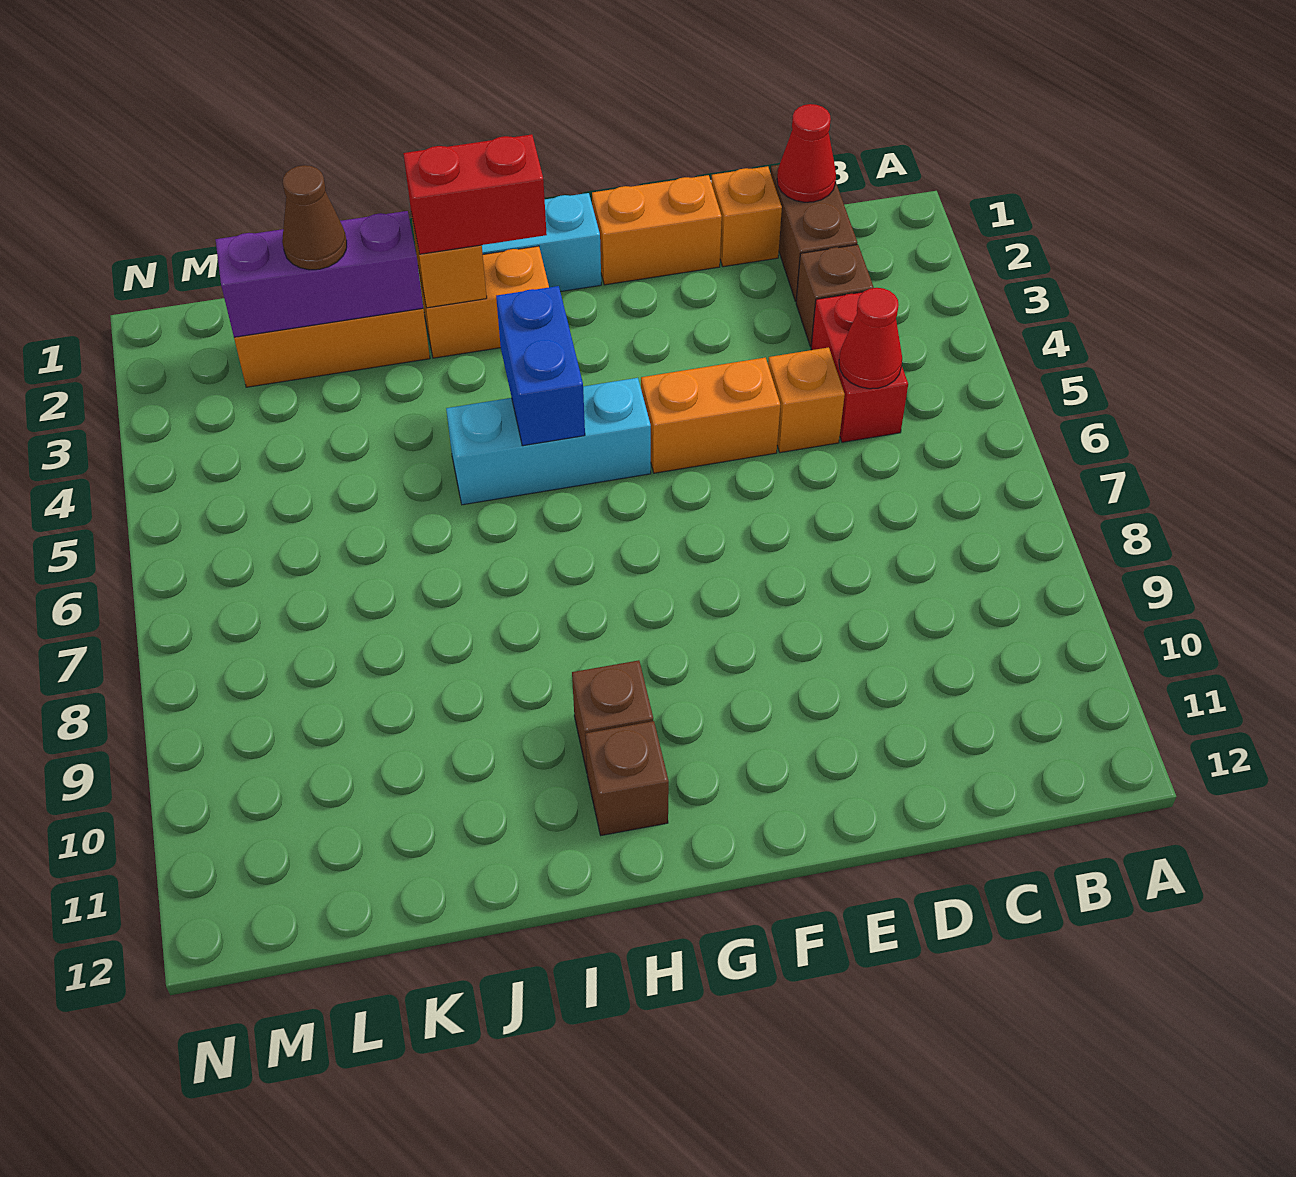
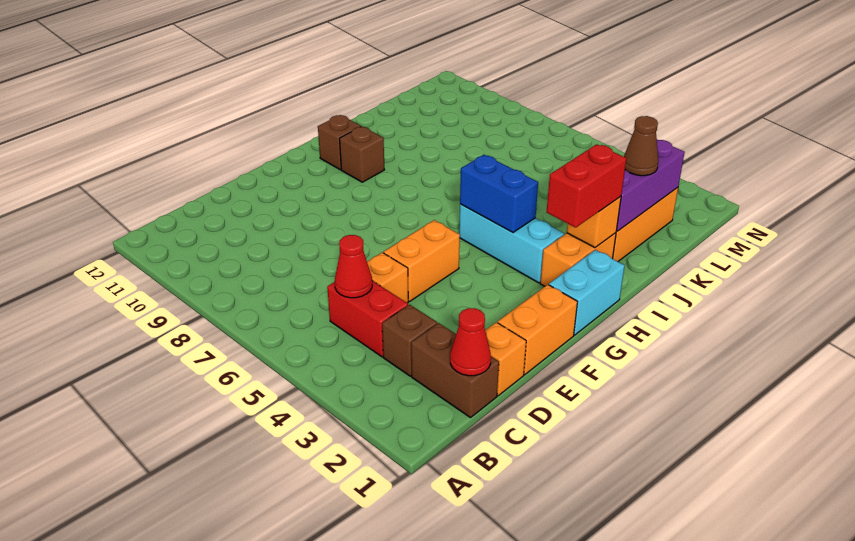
cyan brick G5:I5 level 1 -> cyan brick H3:H5 level 1

